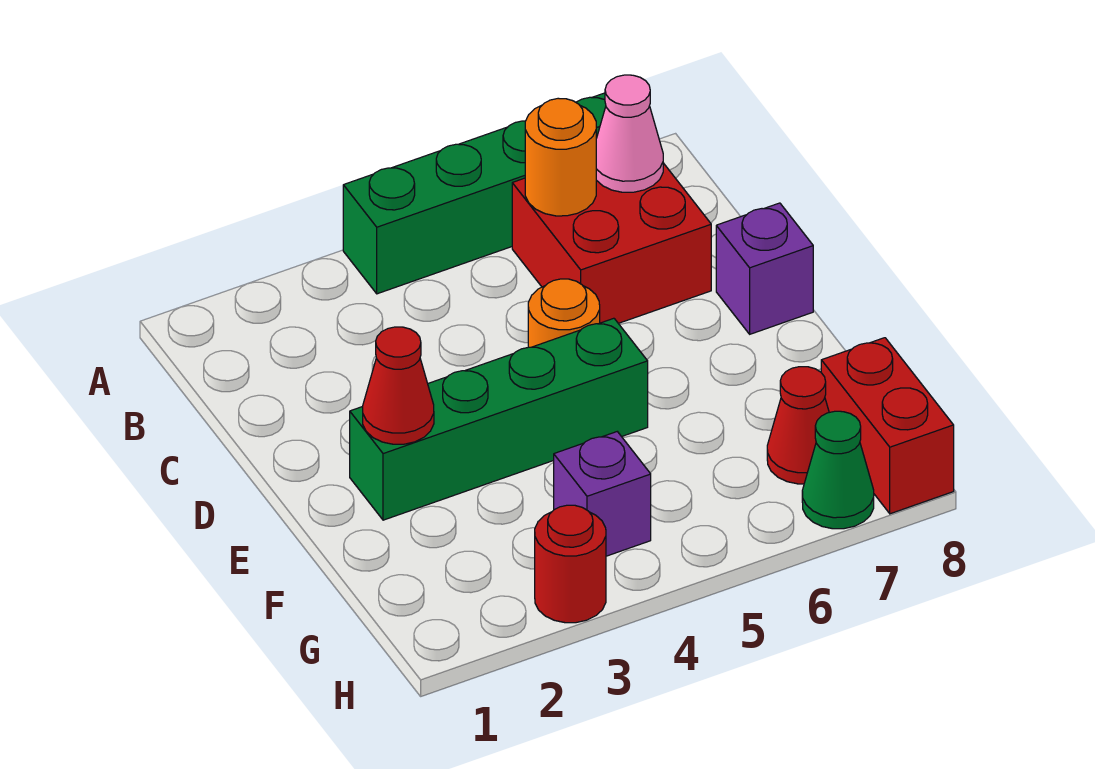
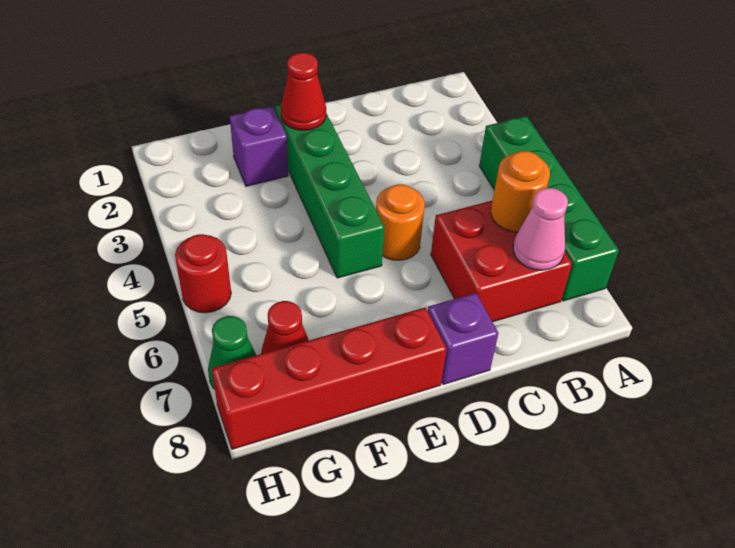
purple brick G4 level 1 -> purple brick F2 level 1
red brick G8:H8 level 1 -> red brick E8:H8 level 1
red round brick H3 level 1 -> red round brick H5 level 1

